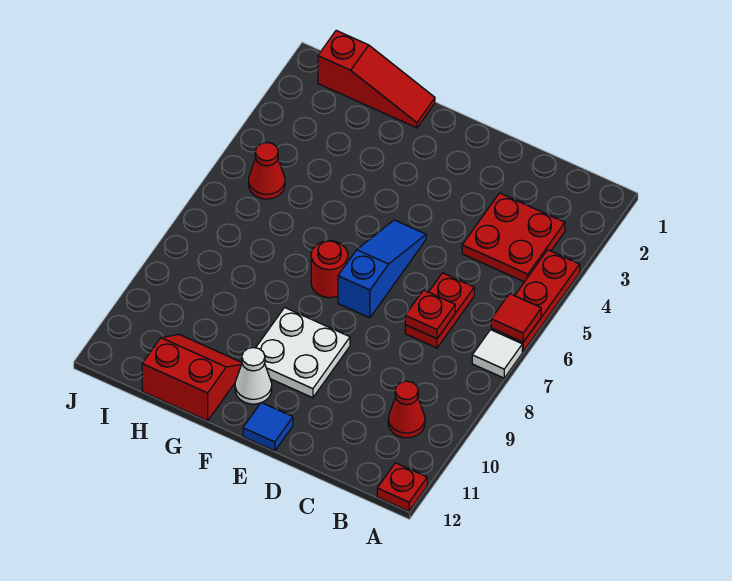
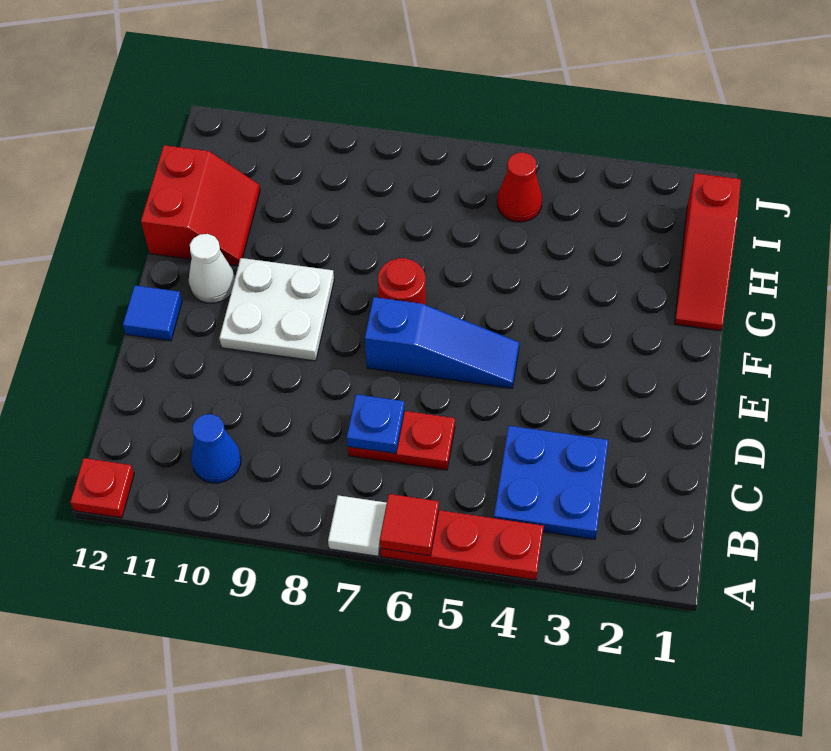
red plate B3:C4 level 1 -> blue plate B3:C4 level 1
red cone B10 level 1 -> blue cone B10 level 1
red plate C7 level 2 -> blue plate C7 level 2

